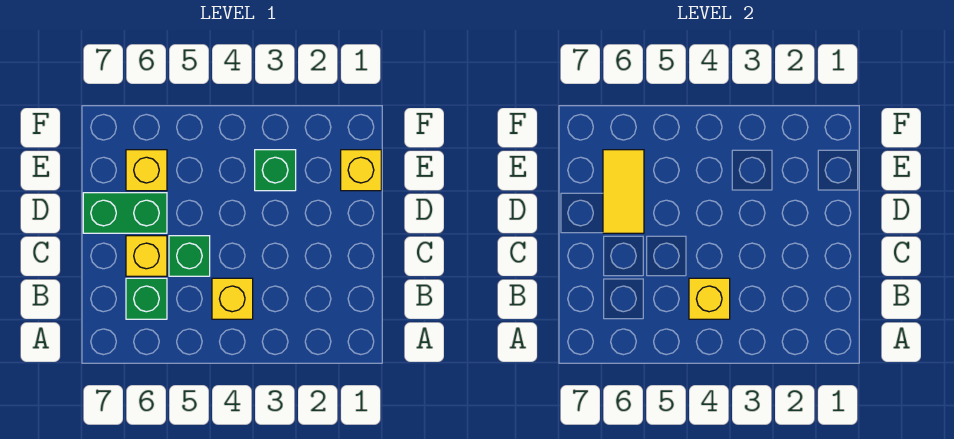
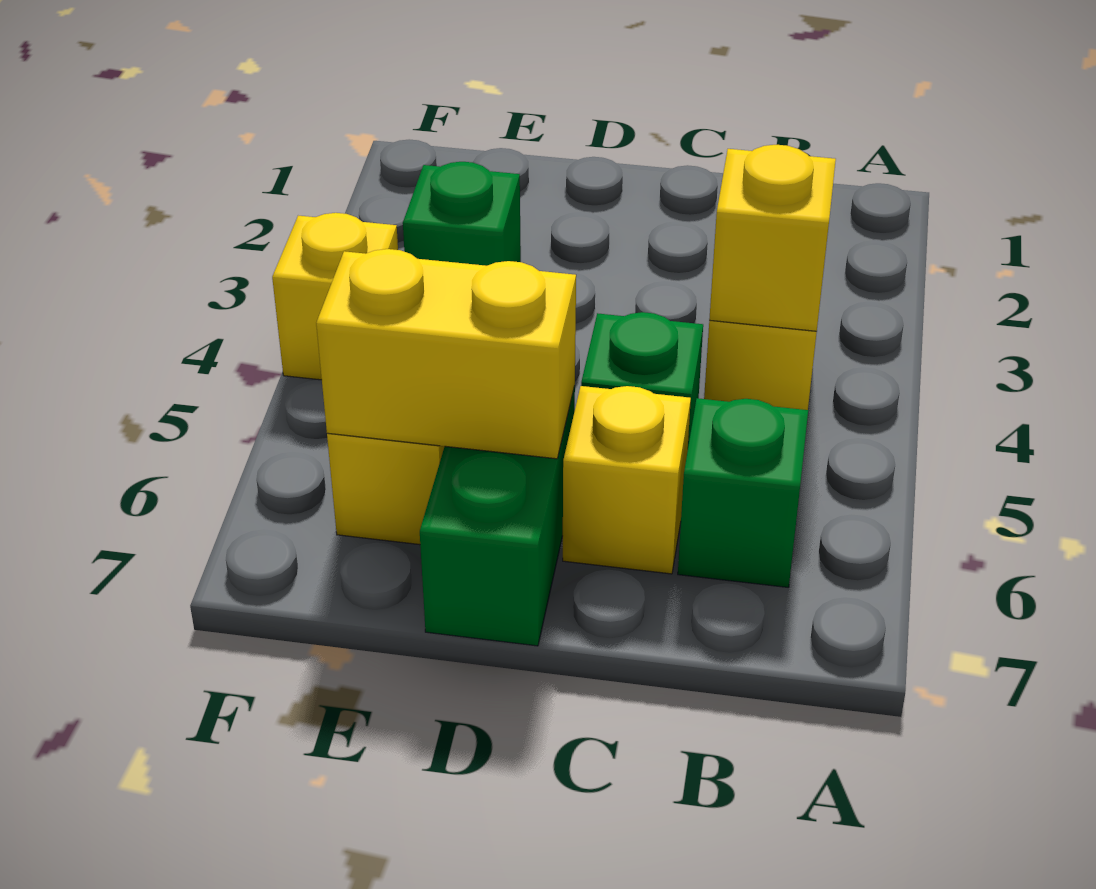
yellow tile D6:E6 level 2 -> yellow brick D6:E6 level 2
yellow brick E1 level 1 -> yellow brick F4 level 1

